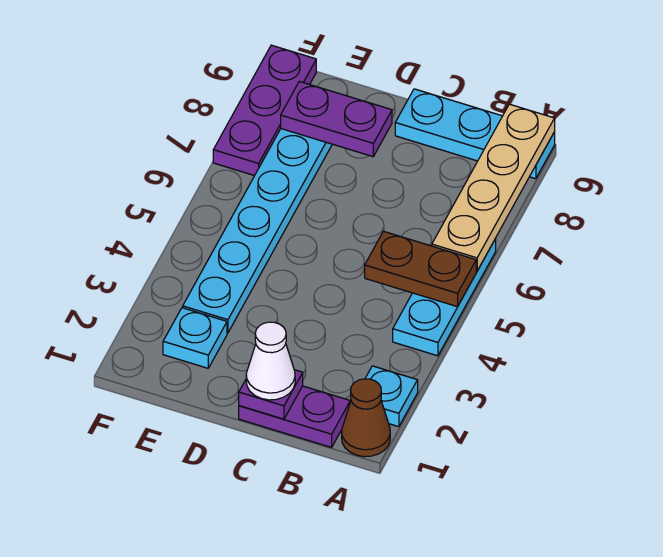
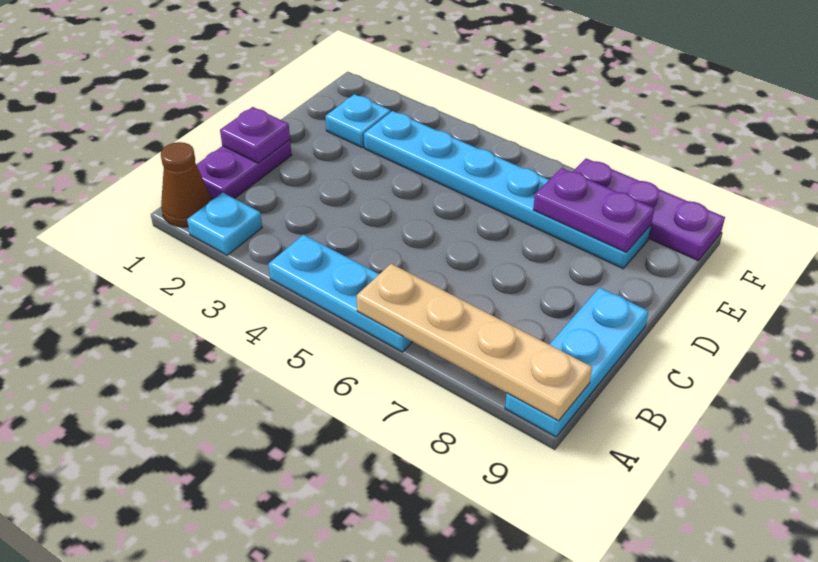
brown plate A5:B5 level 2 -> none
white cone C1 level 3 -> none
purple plate D8:E8 level 2 -> purple plate E7:E8 level 2

